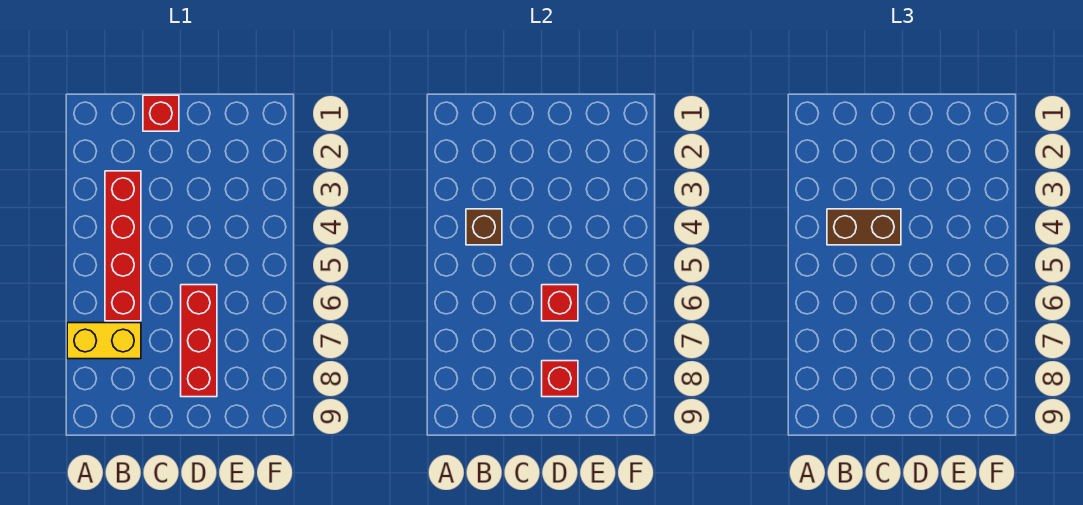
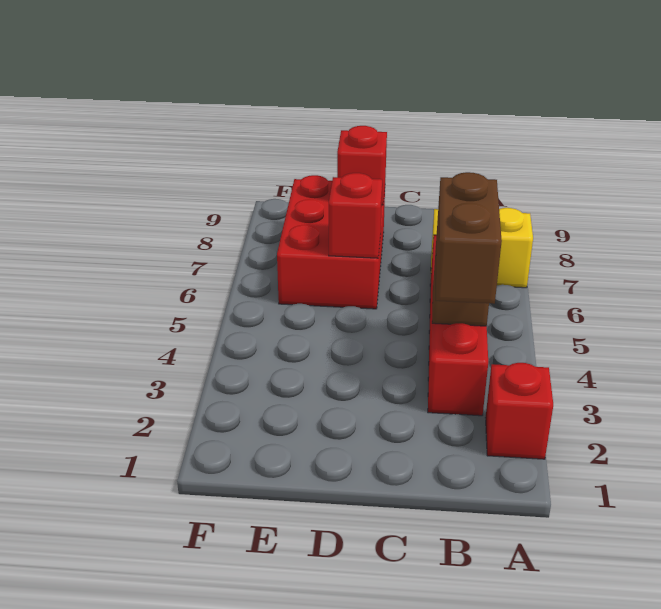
brown brick B4:C4 level 3 -> brown brick B3:B4 level 3
red brick C1 level 1 -> red brick A2 level 1
red brick D6:D8 level 1 -> red brick D6:E8 level 1

